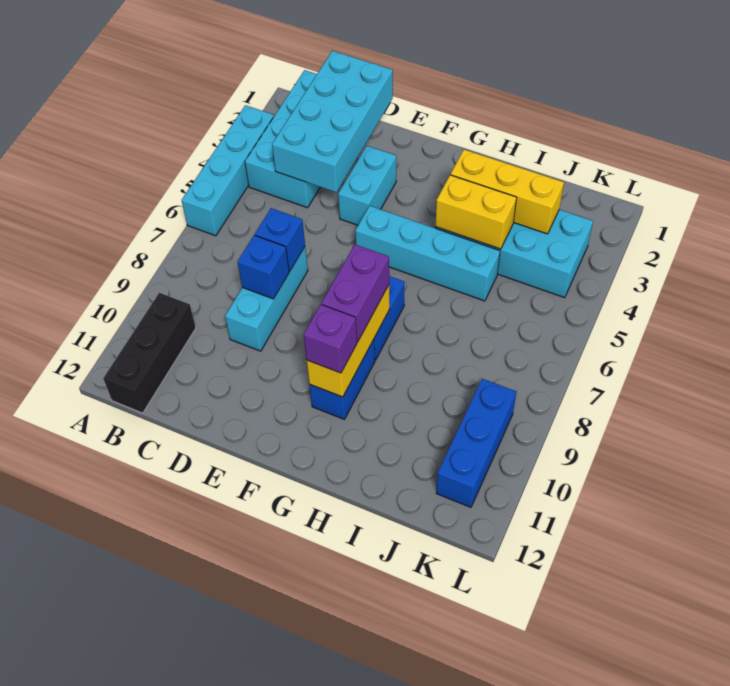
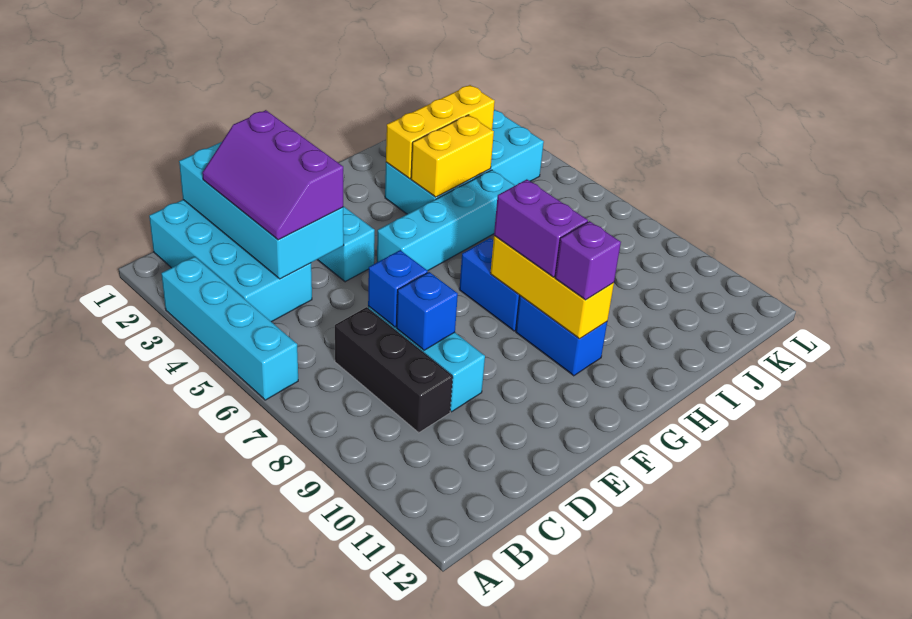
black brick B10:B12 level 1 -> black brick C7:C9 level 1
none -> purple slope C2:D4 level 3 top D
blue brick K9:K11 level 1 -> none

